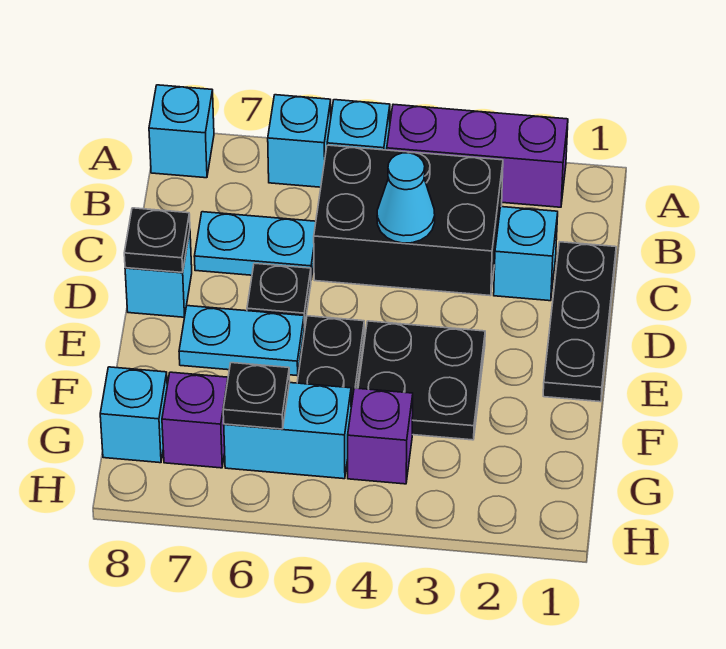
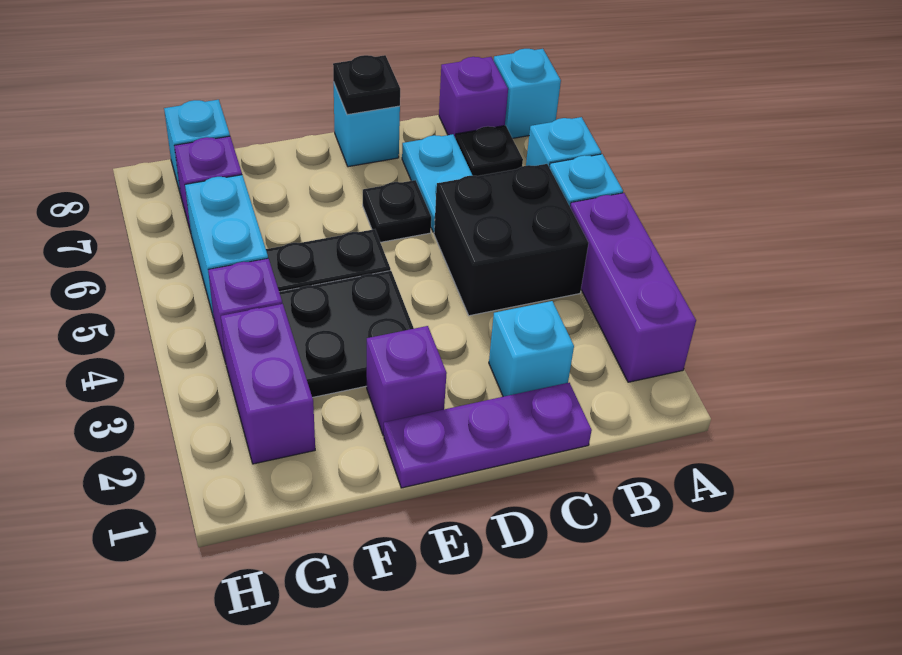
black brick B3:C5 level 1 -> black brick B4:C5 level 1
none -> purple brick B8 level 1
black plate C1:E1 level 1 -> purple plate C1:E1 level 1
cyan cone C4 level 2 -> none
none -> purple brick E2 level 1
cyan plate E6:E7 level 1 -> none
none -> purple brick G2:G3 level 1
black plate G6 level 2 -> black plate B7 level 1

